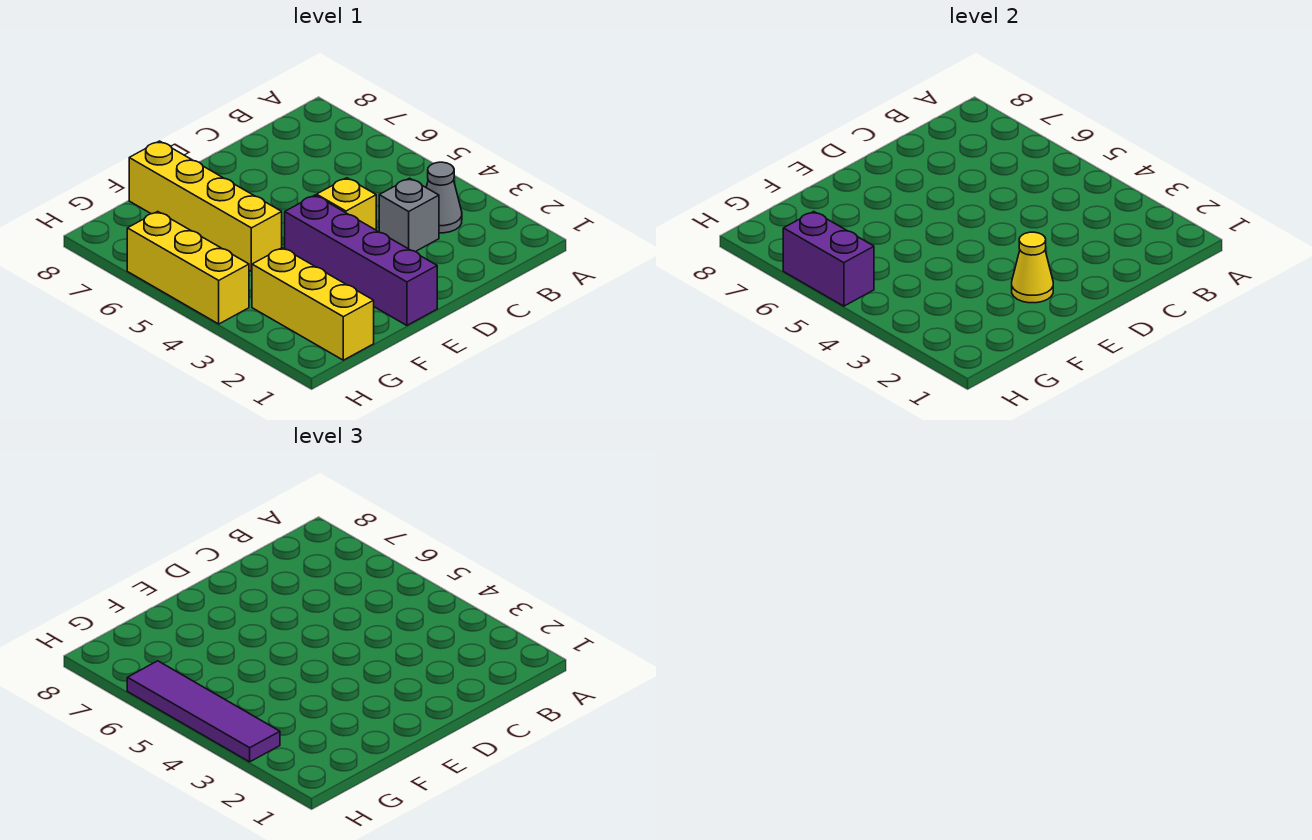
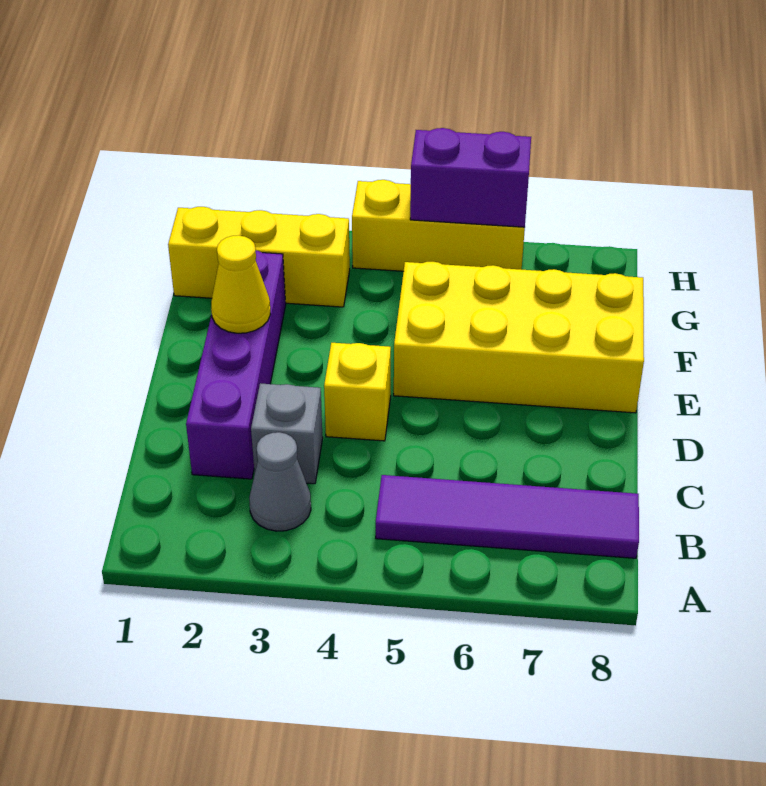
purple brick E1:E4 level 1 -> purple brick C2:F2 level 1
yellow brick F5:F8 level 1 -> yellow brick E5:F8 level 1
purple tile H3:H6 level 3 -> purple tile B5:B8 level 1

